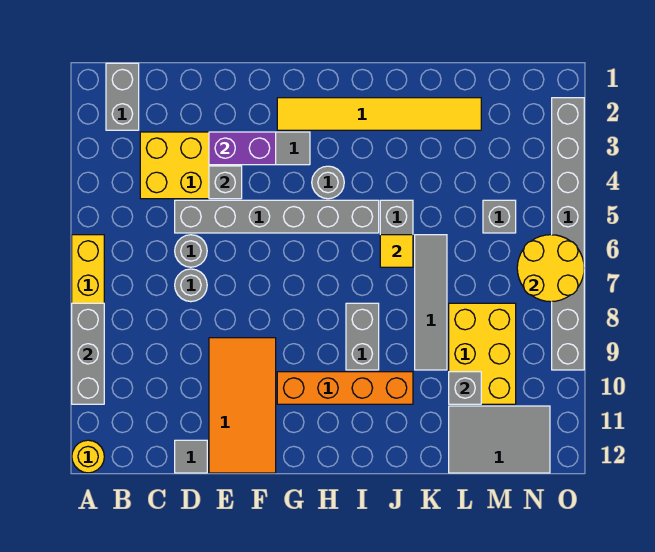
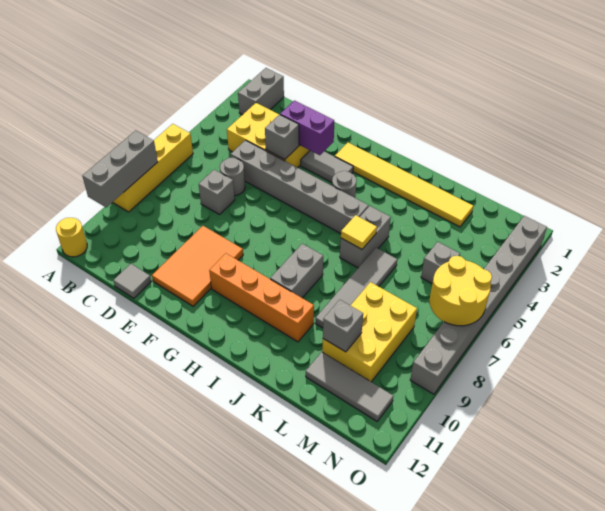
grey round brick D7 level 1 -> grey brick D7 level 1
orange tile E9:F12 level 1 -> orange tile E9:F11 level 1
grey tile L11:N12 level 1 -> grey tile L11:N11 level 1

